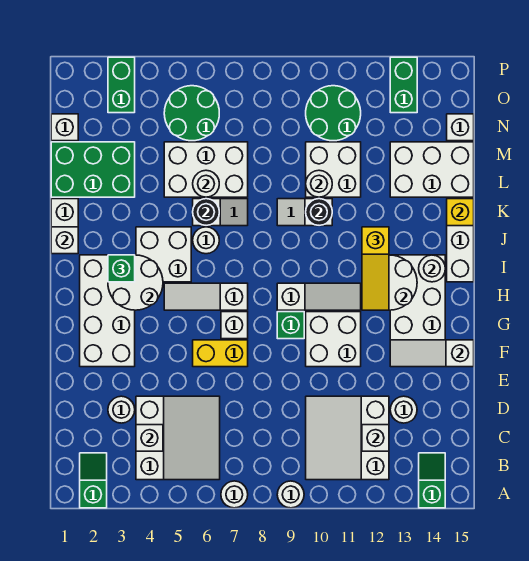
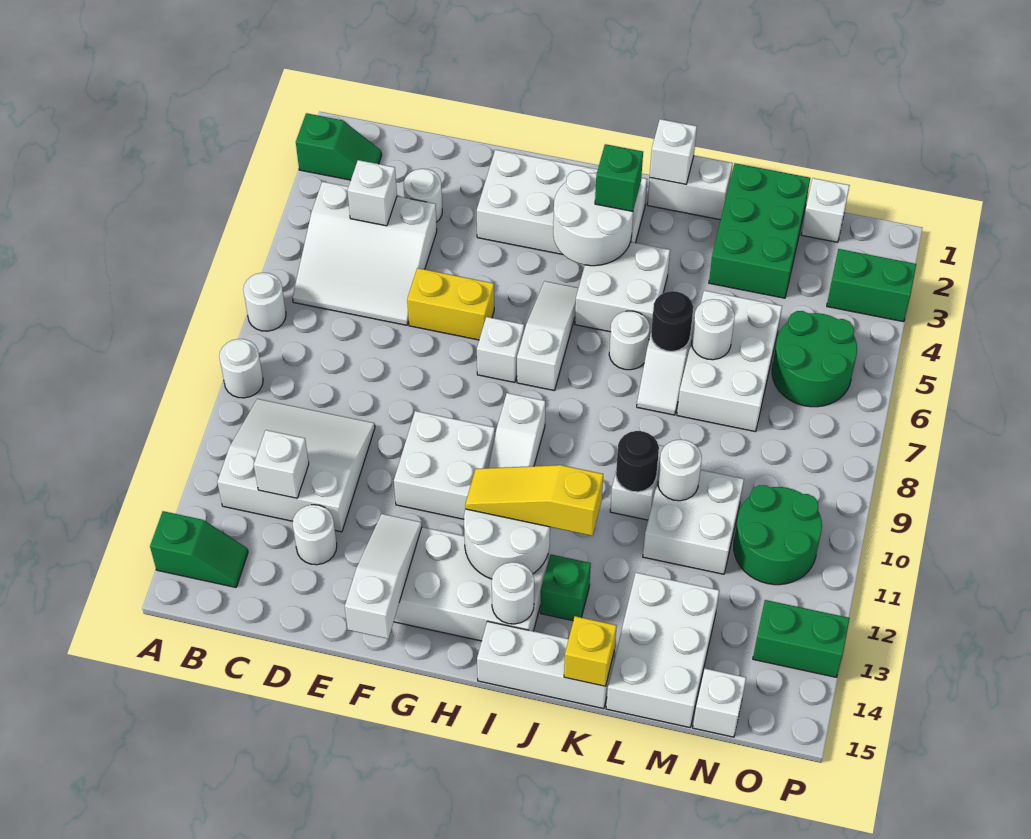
yellow brick F6:F7 level 1 -> yellow brick E6:F6 level 1
green brick G9 level 1 -> green brick J13 level 1

